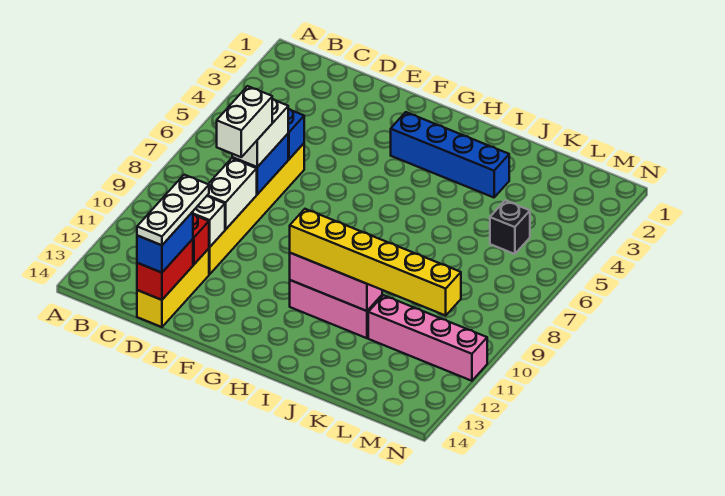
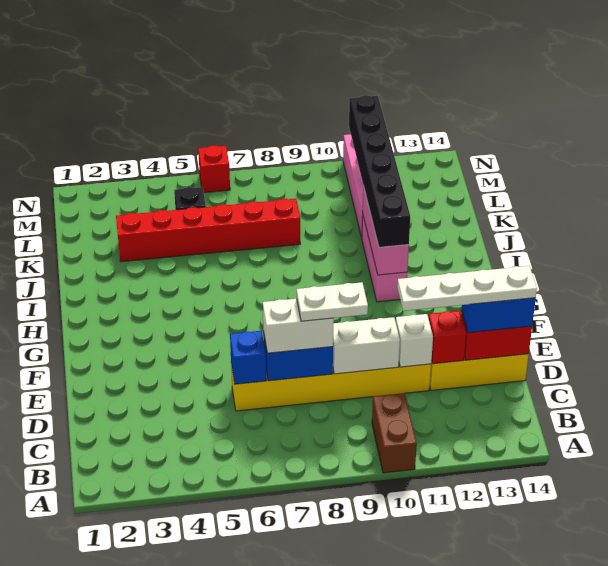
none -> brown brick A10:B10 level 1
white brick D8:D9 level 4 -> white plate D8:D9 level 4
white plate D12:D14 level 4 -> white plate D11:D14 level 4
blue brick G3:J3 level 1 -> none
yellow brick H11:M11 level 3 -> black brick H11:M11 level 3
none -> red brick K3:K8 level 1
none -> red brick N6 level 1

